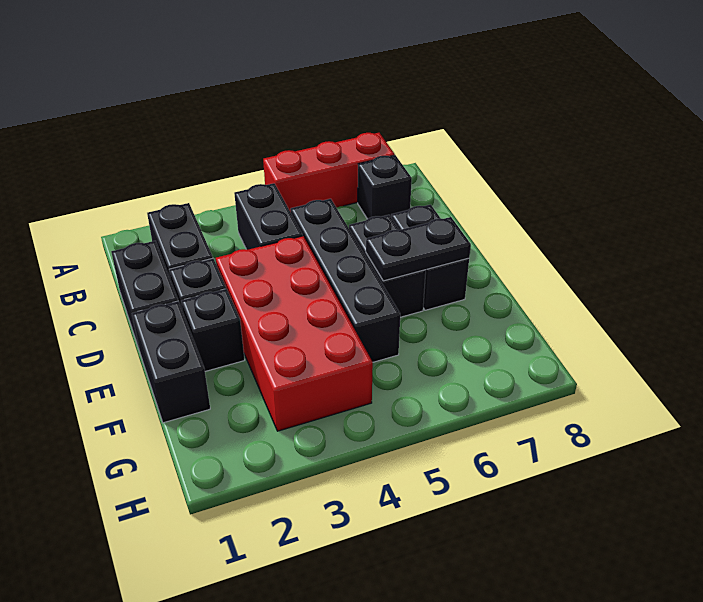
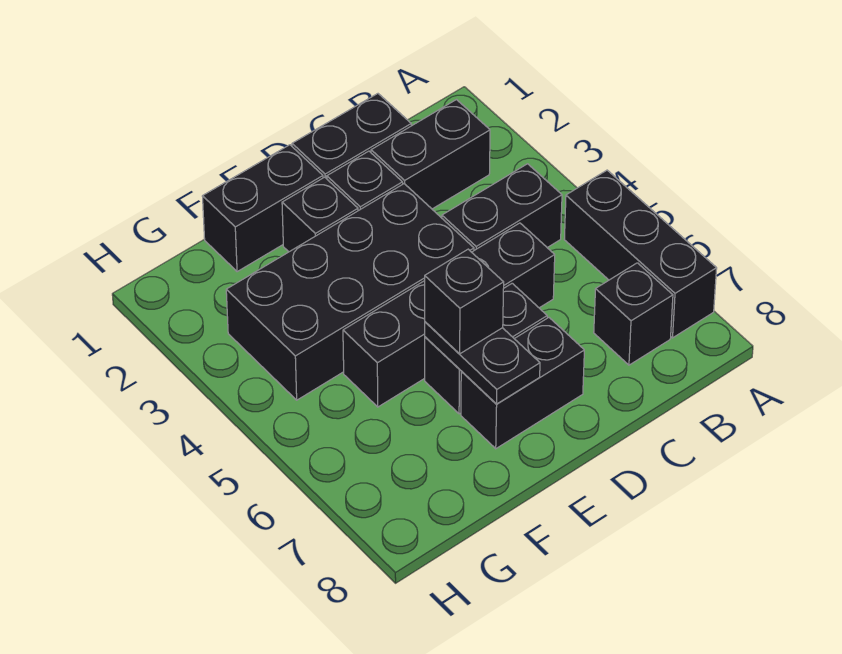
red brick A5:A7 level 1 -> black brick A5:A7 level 1
red brick D3:G4 level 1 -> black brick D3:G4 level 1
none -> black brick E6 level 3

